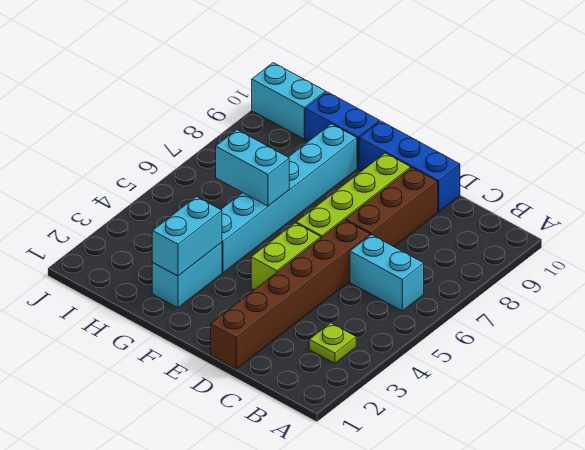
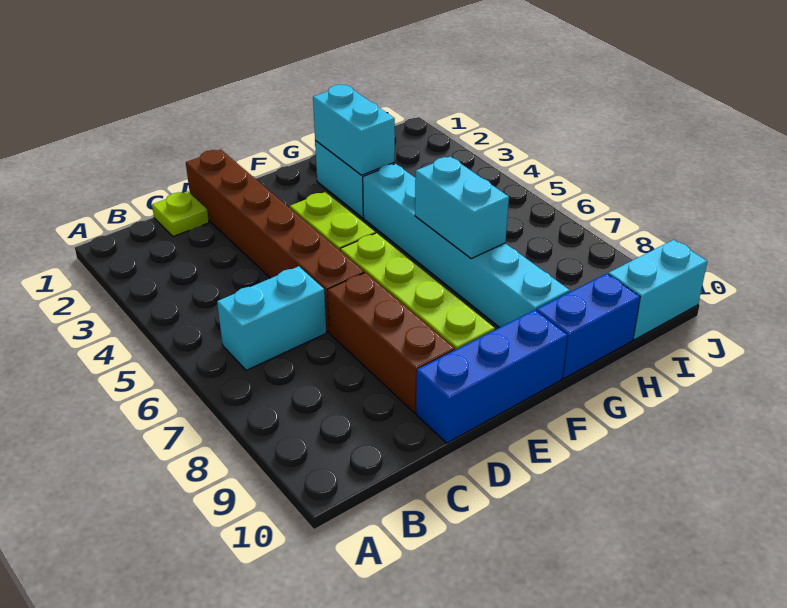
lime plate B3 level 1 -> lime plate C1 level 1
cyan brick G6:H6 level 2 -> cyan brick G6:G7 level 2

